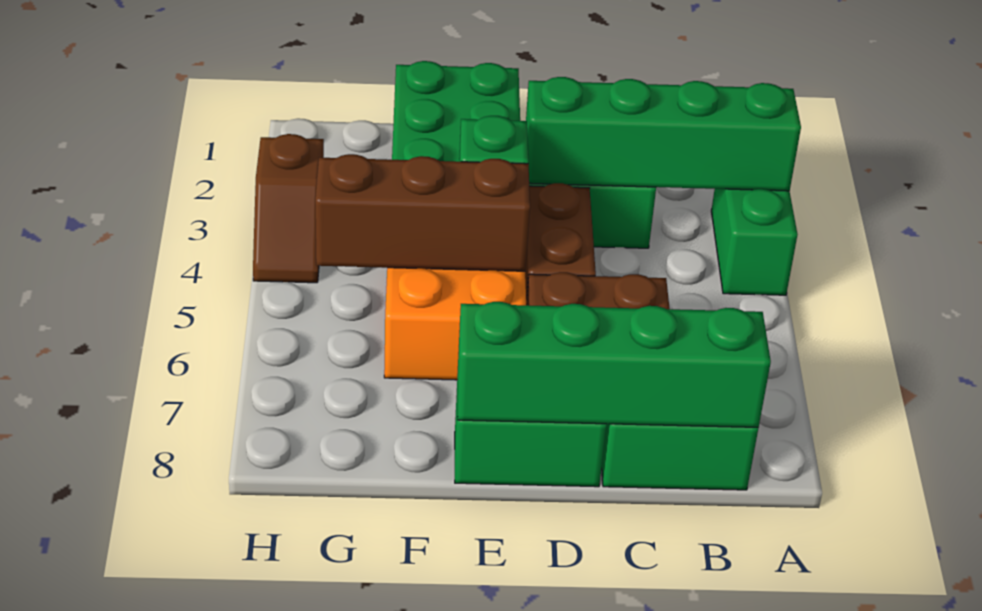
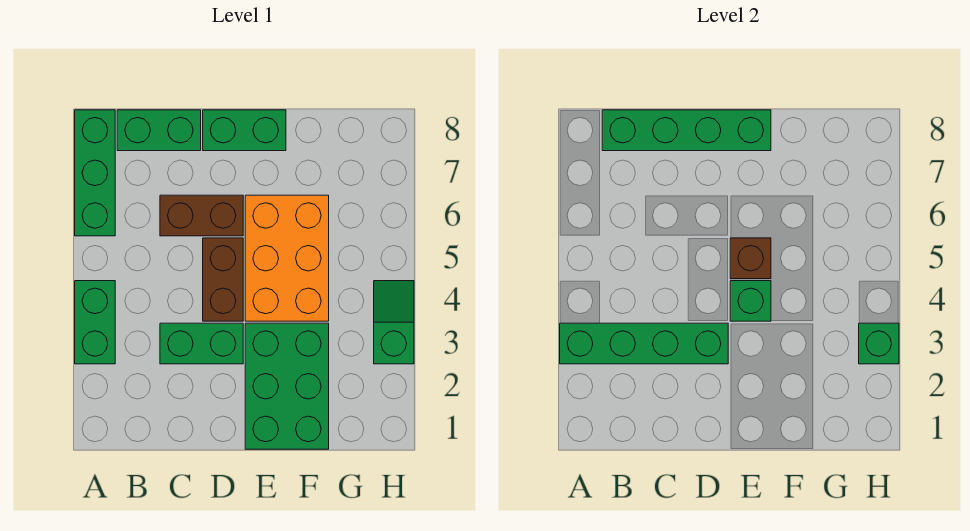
none -> green brick A6:A8 level 1
brown brick E5:G5 level 2 -> brown brick E5 level 2
brown slope H3:H4 level 1 top 3 -> green slope H3:H4 level 1 top 3
none -> green brick H3 level 2

